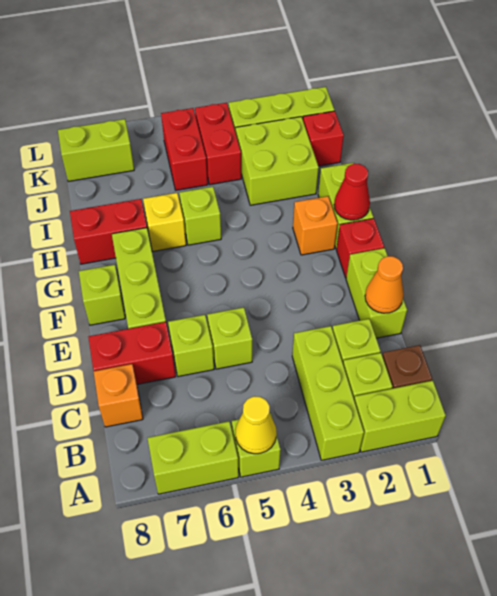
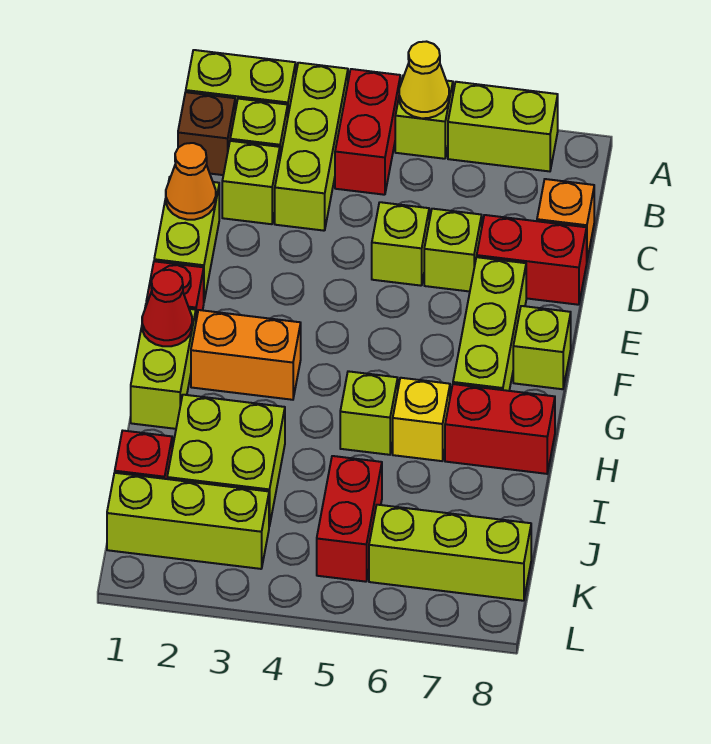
orange brick G2 level 1 -> orange brick G2:G3 level 1
red brick J4:K4 level 1 -> red brick A4:B4 level 1
lime brick K7:K8 level 1 -> lime brick K6:K8 level 1

